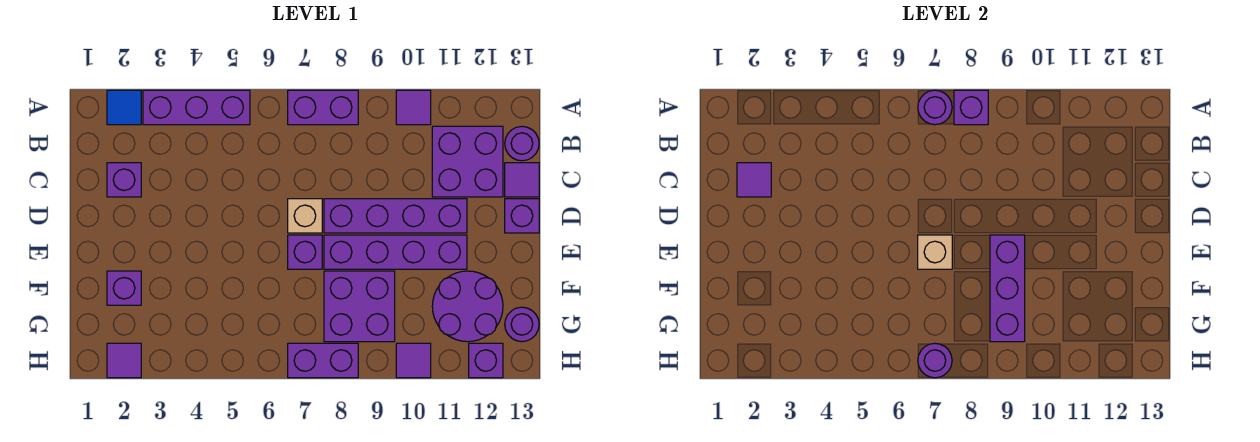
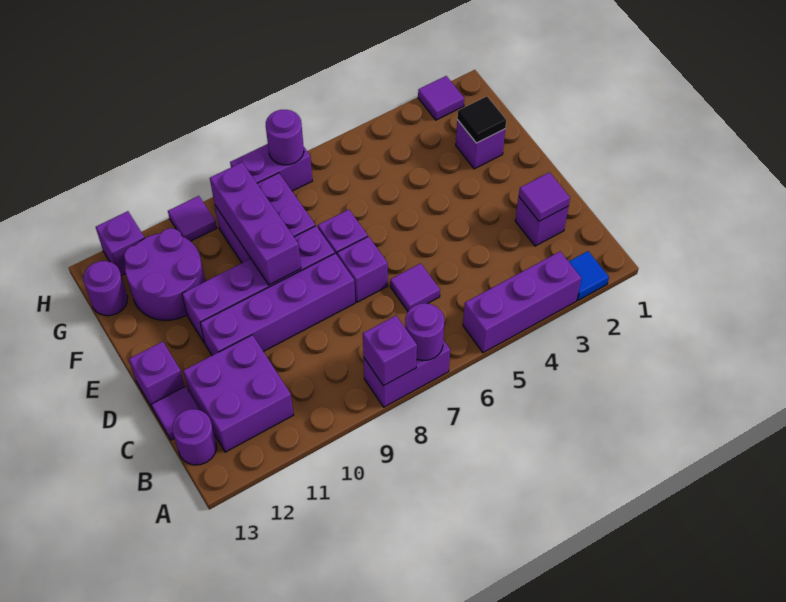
purple tile A10 level 1 -> purple tile C6 level 1
tan brick D7 level 1 -> purple brick D7 level 1
tan brick E7 level 2 -> none
none -> black tile F2 level 2

